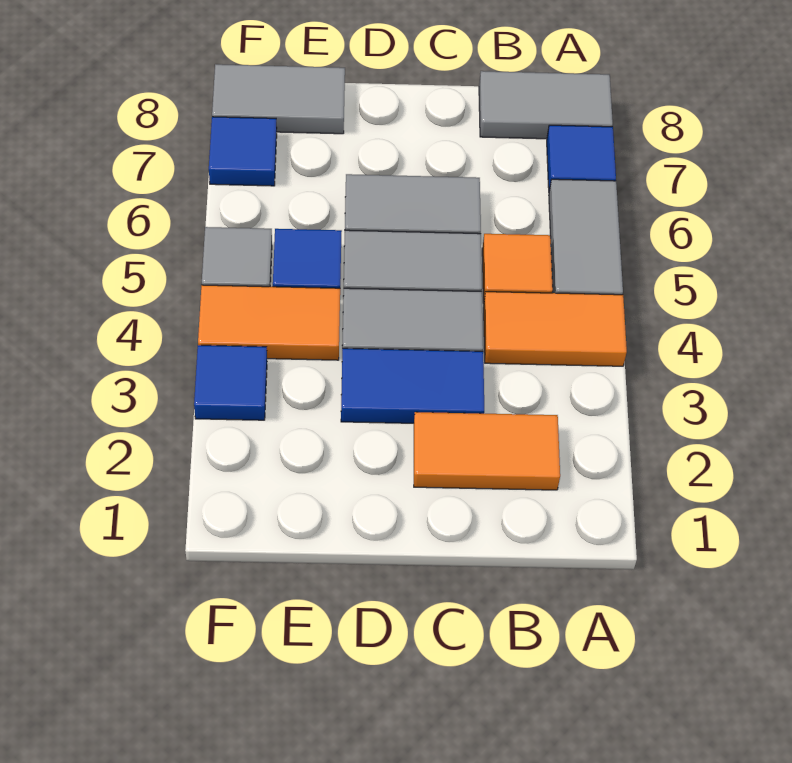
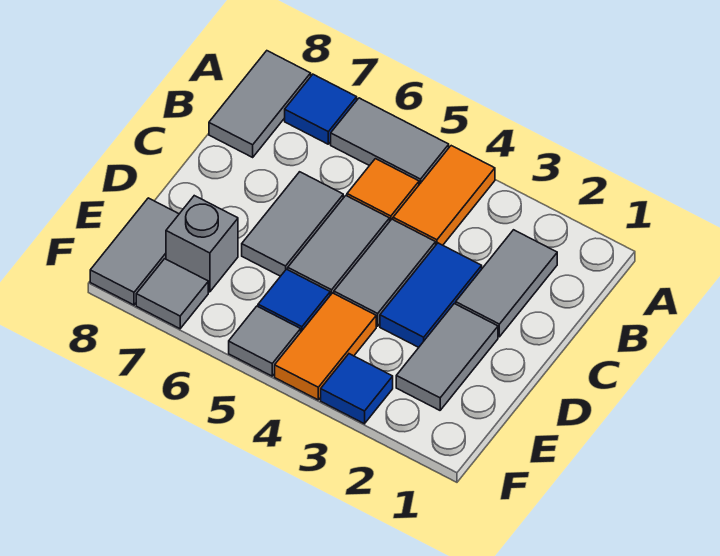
orange tile B2:C2 level 1 -> grey tile B2:C2 level 1
none -> grey tile D2:E2 level 1
none -> grey brick E7 level 1
blue tile F7 level 1 -> grey tile F7 level 1

